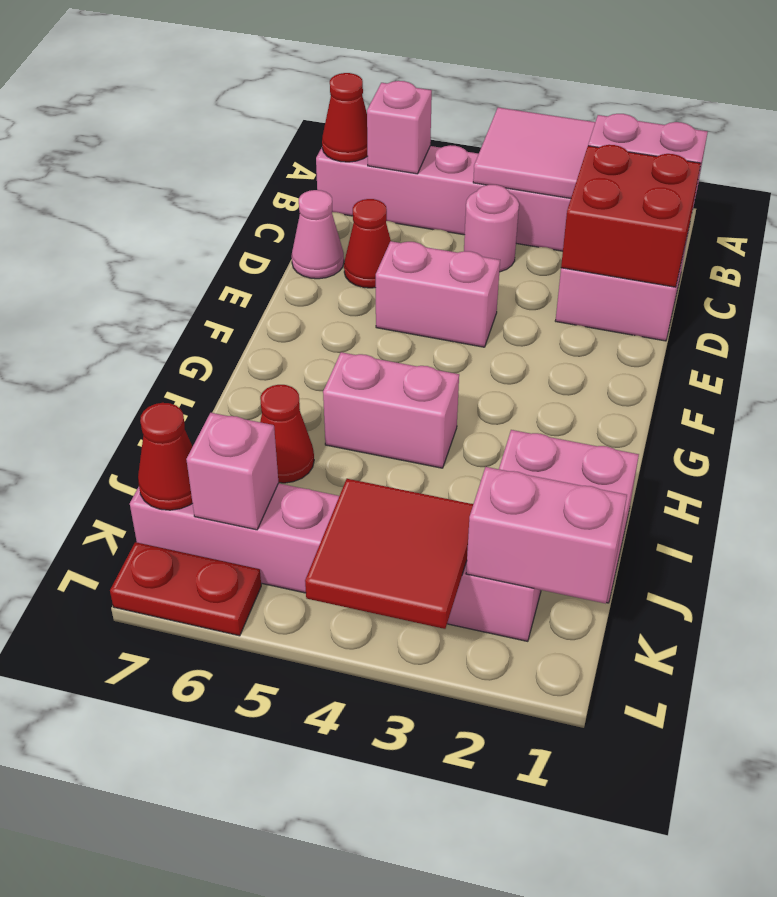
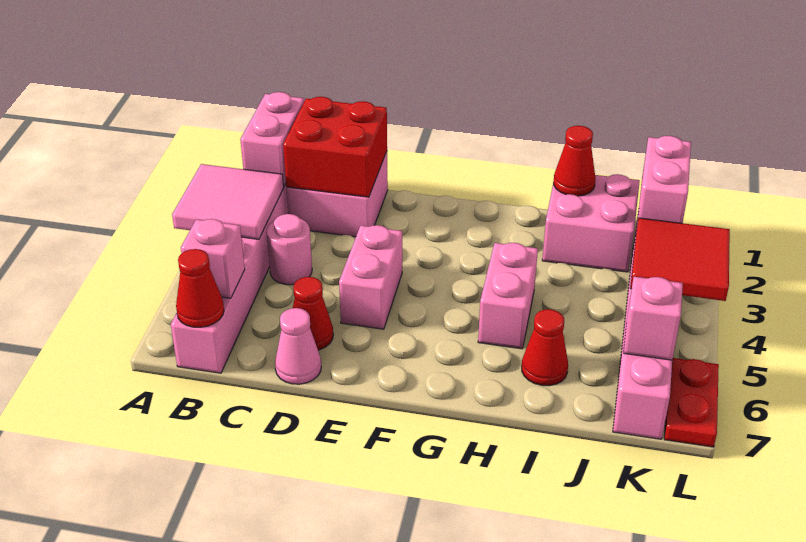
red cone K7 level 2 -> red cone I1 level 2

